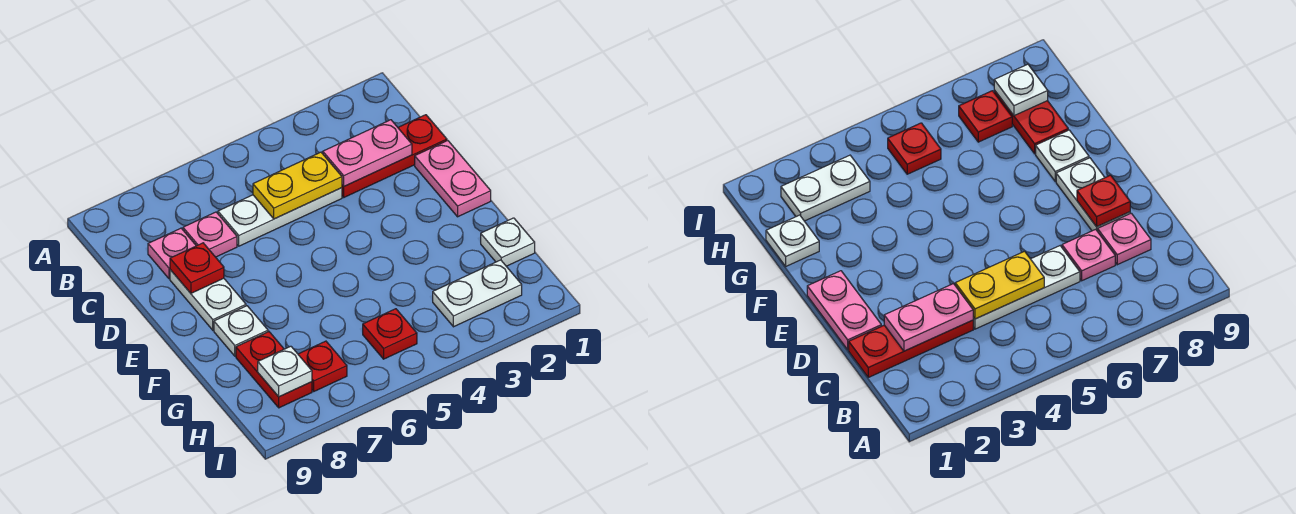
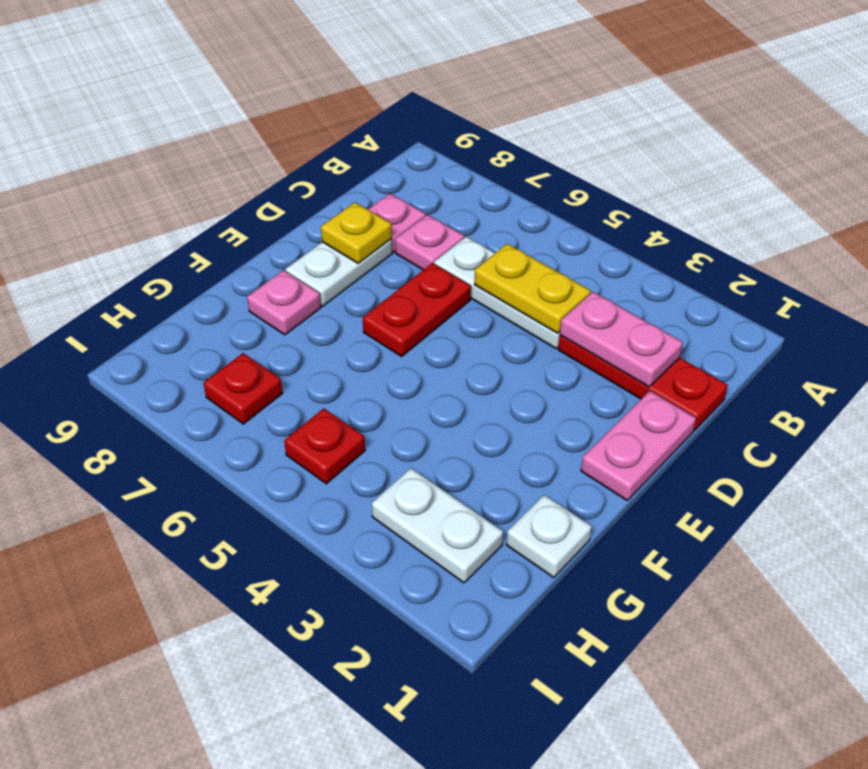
red plate D8 level 2 -> yellow plate D8 level 2
white plate F8 level 1 -> pink plate F8 level 1
red plate G8:H8 level 1 -> red plate D6:E6 level 1
white plate H8 level 2 -> none

